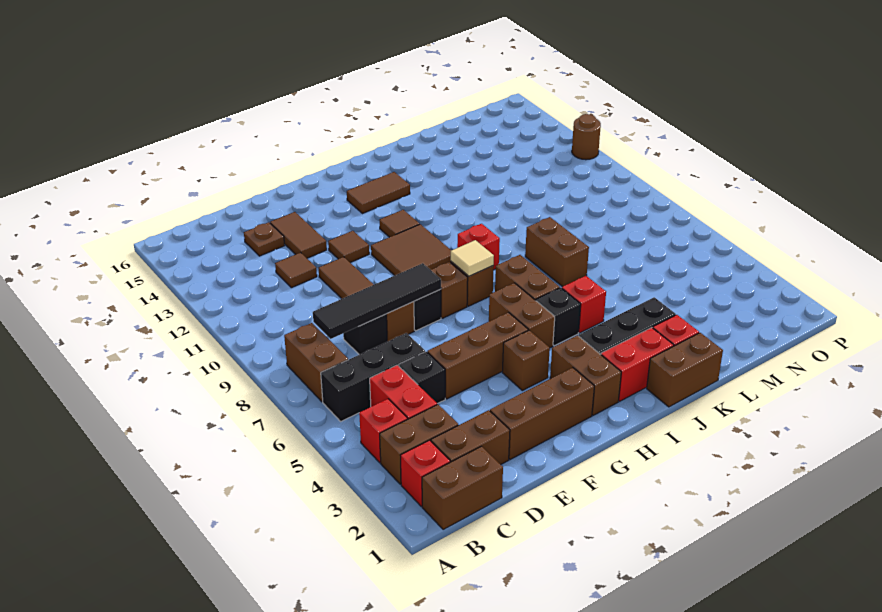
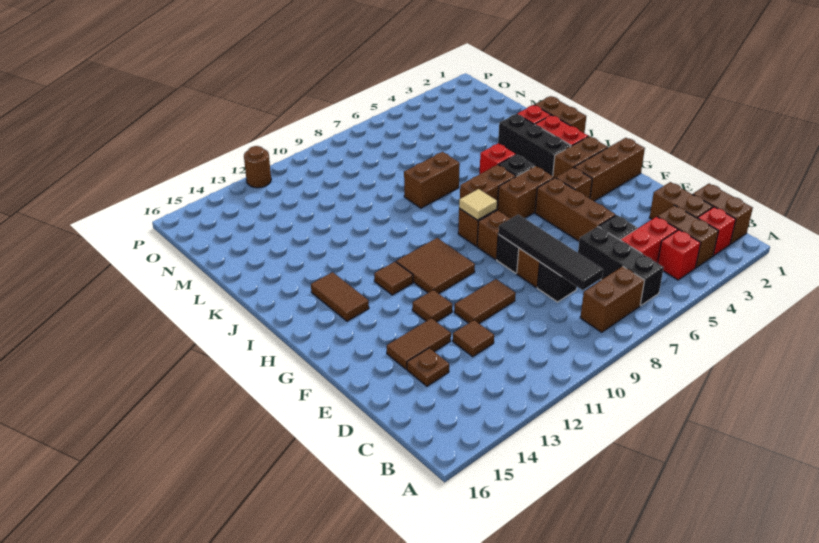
brown brick E2:G2 level 1 -> brown brick G1:G3 level 1
red brick I9 level 1 -> none

